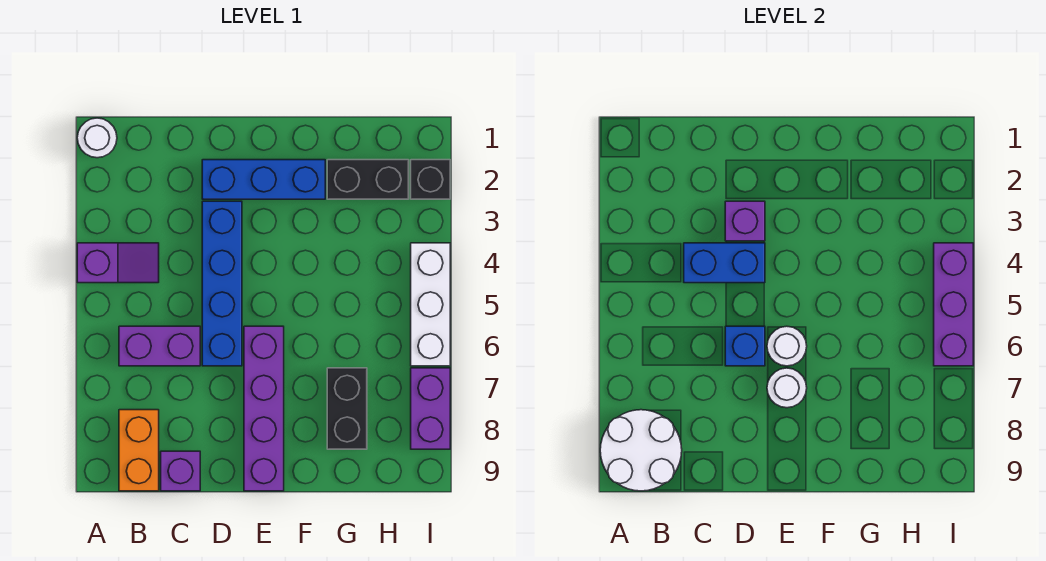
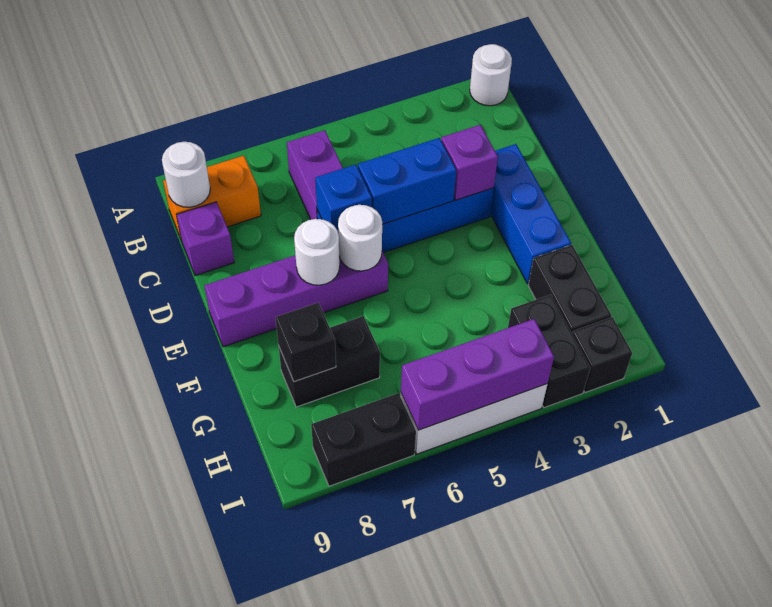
purple slope A4:B4 level 1 top A -> none
white round brick A8:B9 level 2 -> white round brick B9 level 2
blue brick C4:D4 level 2 -> blue brick D4:D5 level 2
none -> black brick G8 level 2
none -> black brick H3:I3 level 1
purple brick I7:I8 level 1 -> black brick I7:I8 level 1

